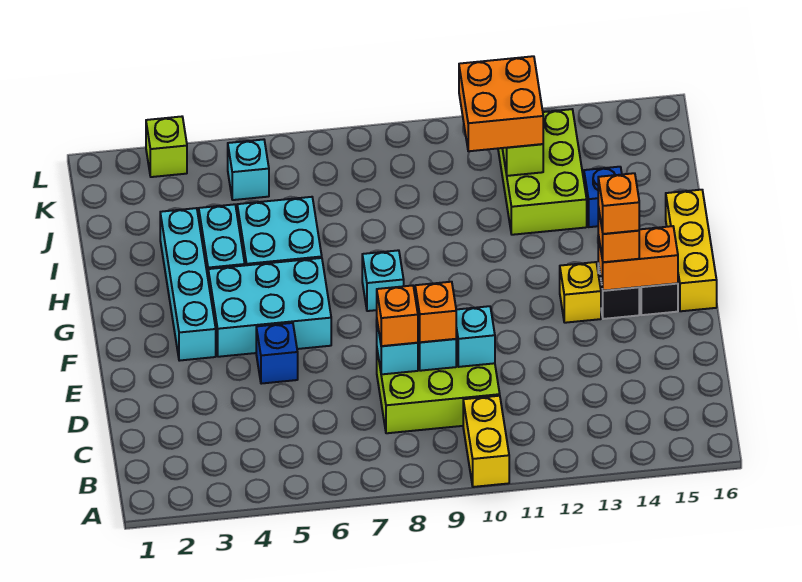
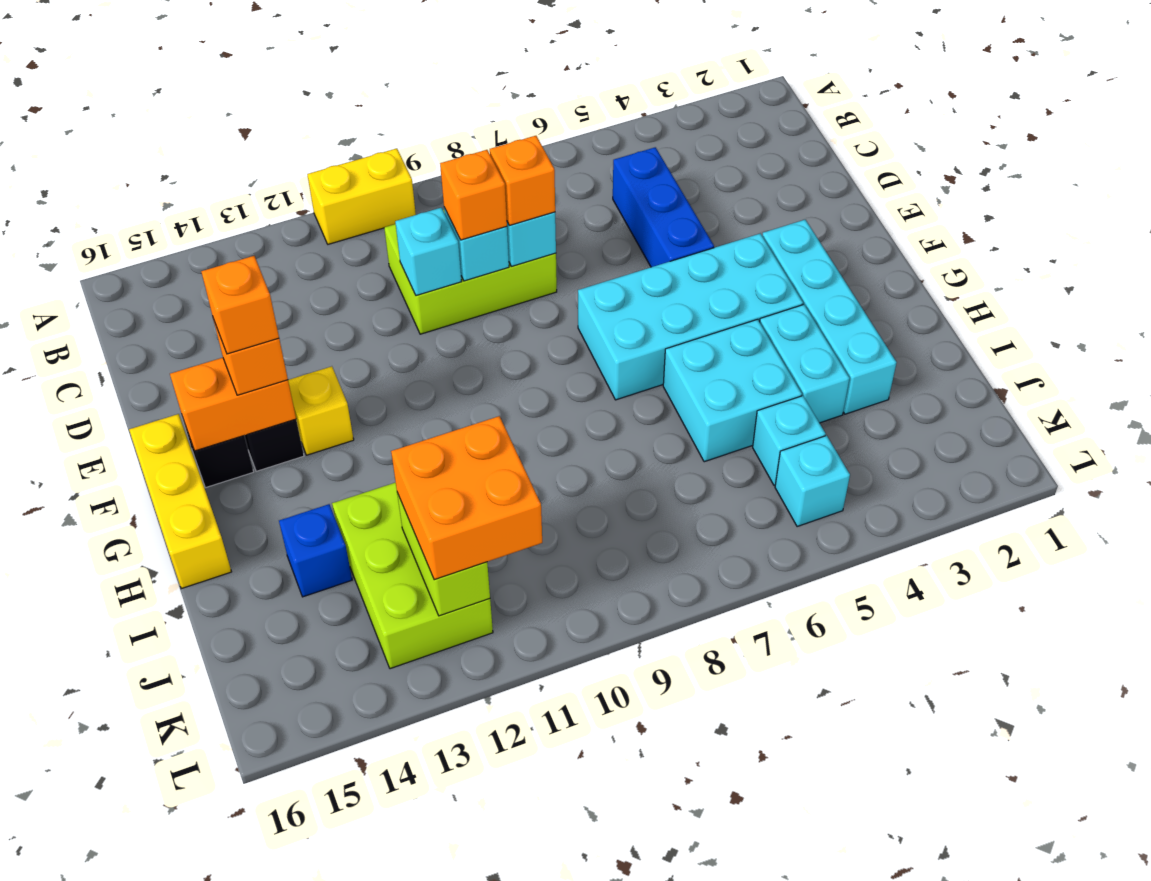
yellow brick A10:B10 level 1 -> yellow brick A10:A11 level 1
blue brick E5 level 1 -> blue brick C5:E5 level 1
cyan brick F4:G6 level 1 -> cyan brick F4:G7 level 1
cyan brick G8 level 1 -> cyan brick J5 level 1
lime brick L3 level 1 -> none

